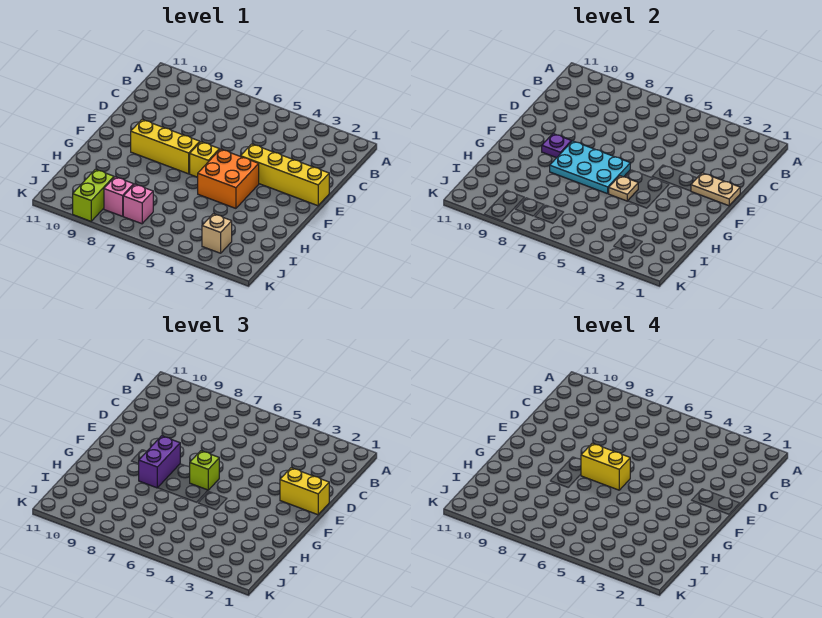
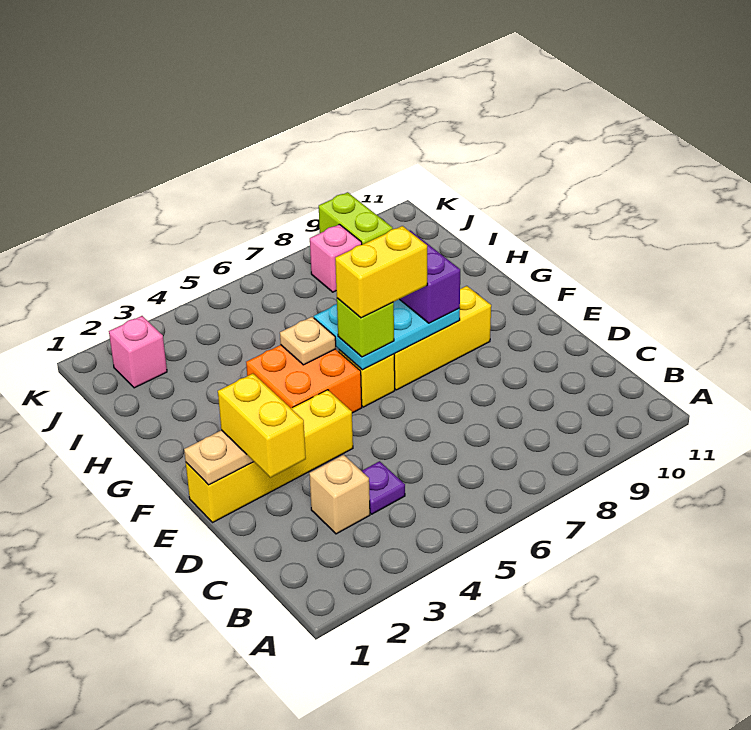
yellow brick E1:E2 level 3 -> yellow brick D2:E2 level 3
purple plate F9 level 2 -> purple plate C4 level 1
tan brick J3 level 1 -> tan brick C3 level 1
pink brick J7 level 1 -> pink brick J2 level 1

